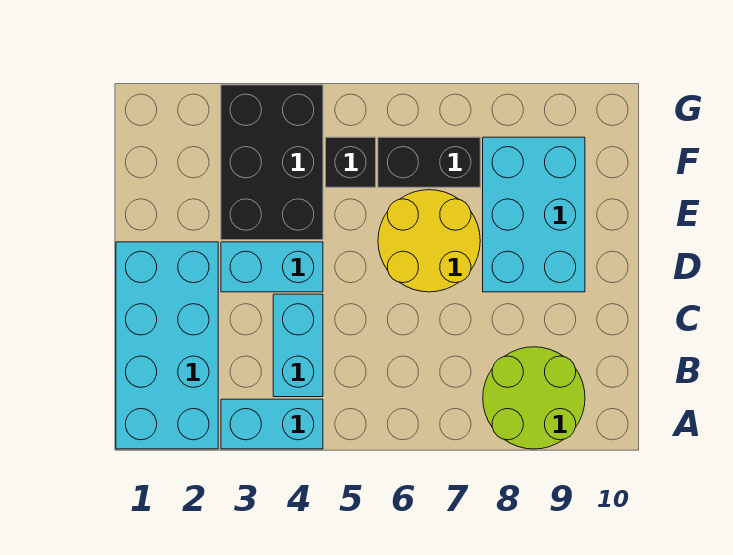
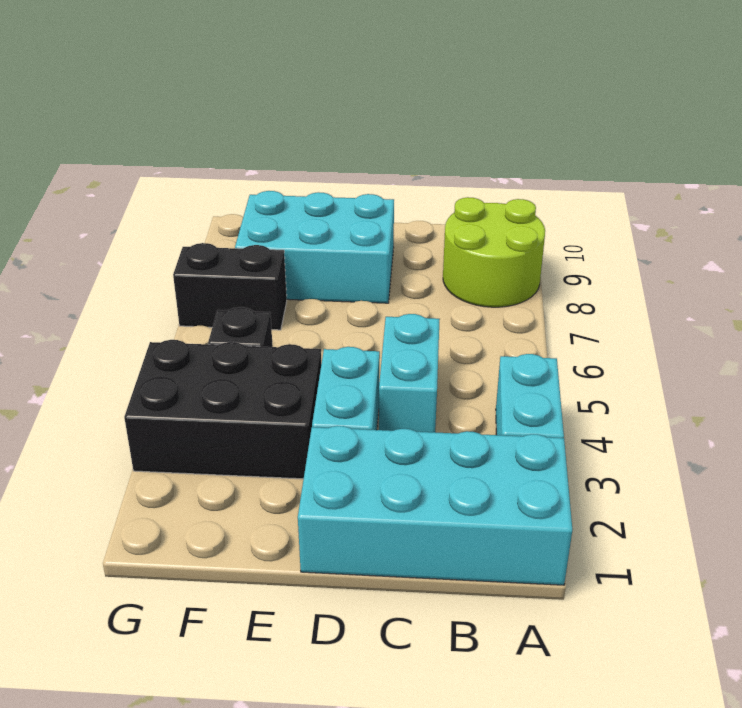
cyan brick B4:C4 level 1 -> cyan brick C4:C5 level 1
yellow round brick D6:E7 level 1 -> none
black brick F6:F7 level 1 -> black brick F7:G7 level 1

